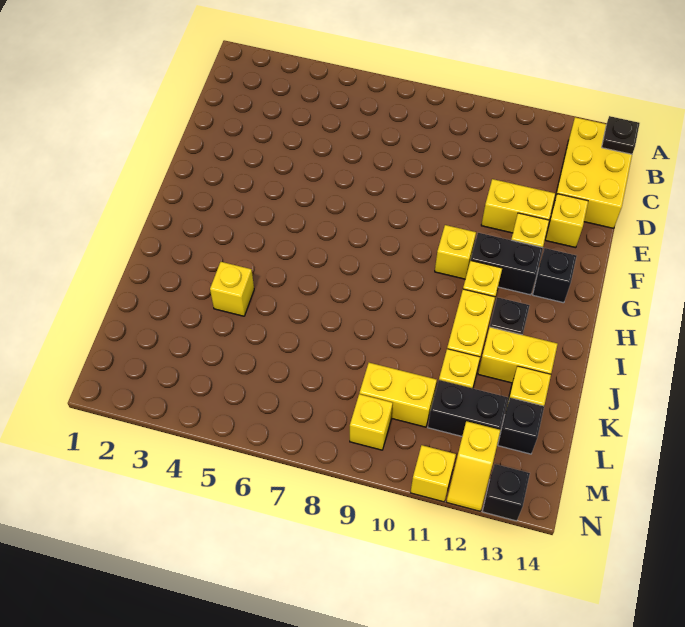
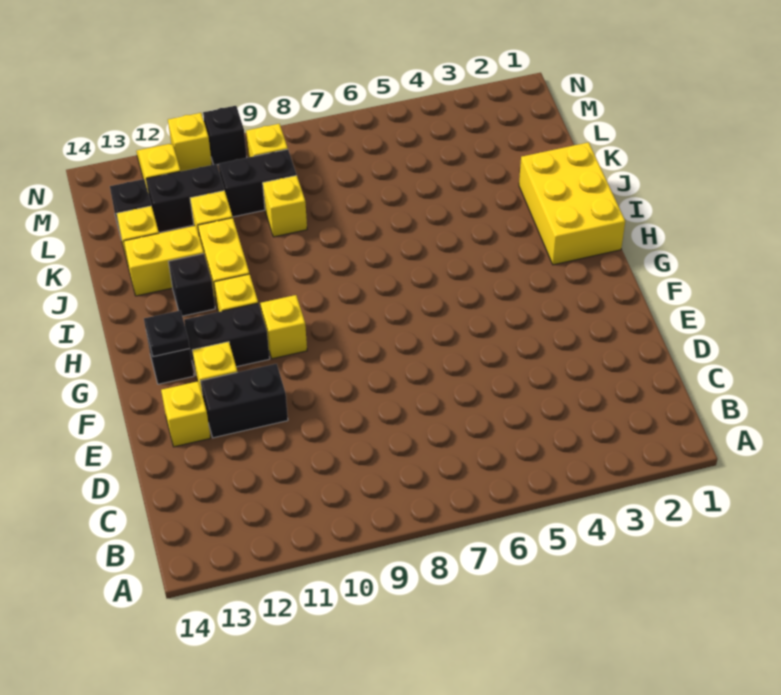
yellow brick B13:D14 level 1 -> yellow brick H1:J2 level 1
black plate B14 level 2 -> black plate G13 level 2
yellow brick E11:E12 level 1 -> black brick E11:E12 level 1
yellow brick J4 level 1 -> yellow brick K9 level 1
yellow brick L9:L10 level 1 -> black brick L9:L10 level 1
black brick N13 level 1 -> black brick N10 level 1

